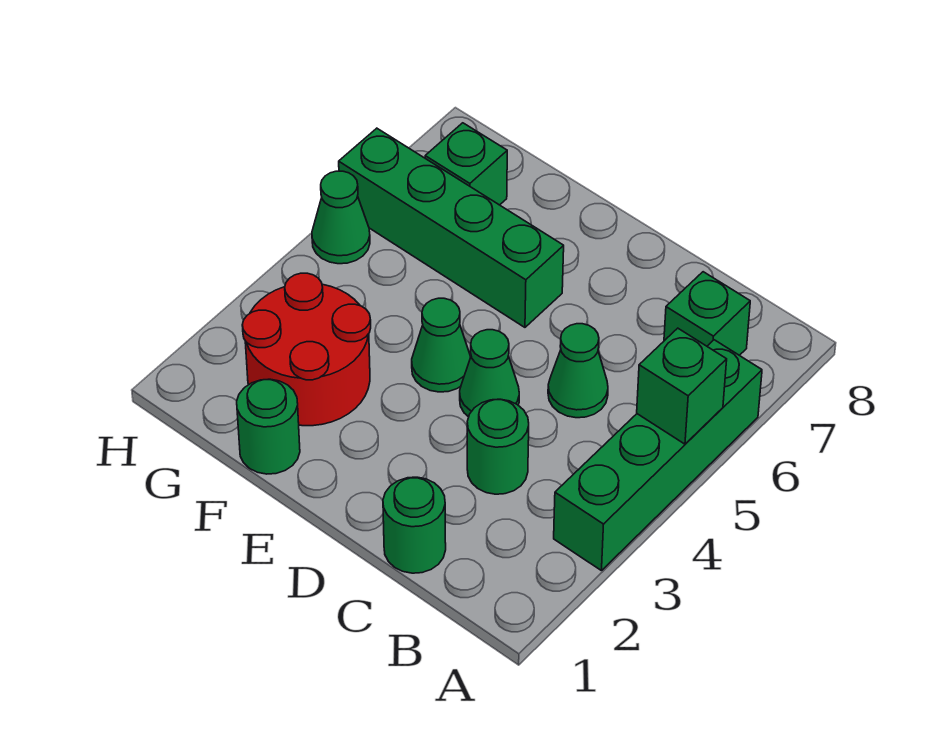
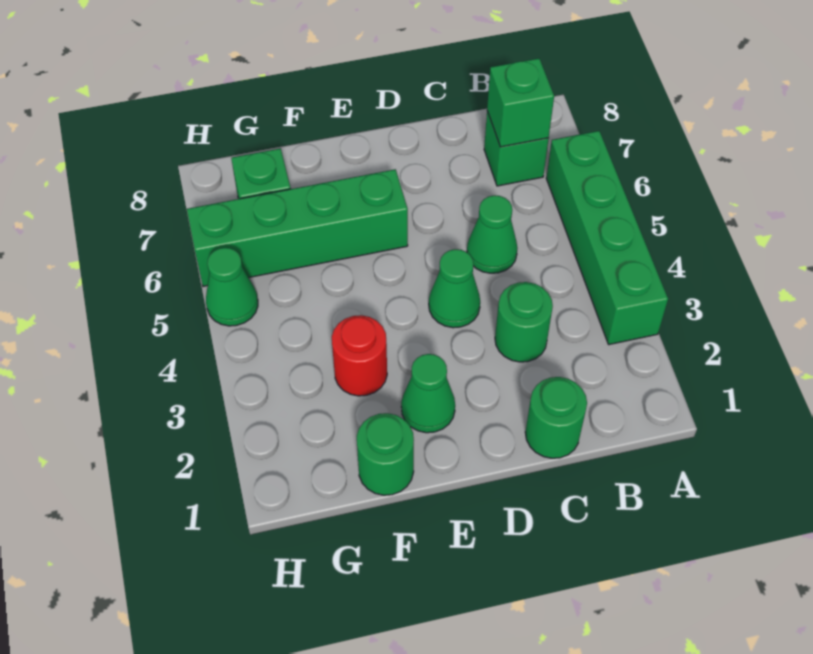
green brick A5 level 2 -> green brick B7 level 2
green cone E4 level 1 -> green cone E2 level 1
red round brick F2:G3 level 1 -> red round brick F3 level 1

